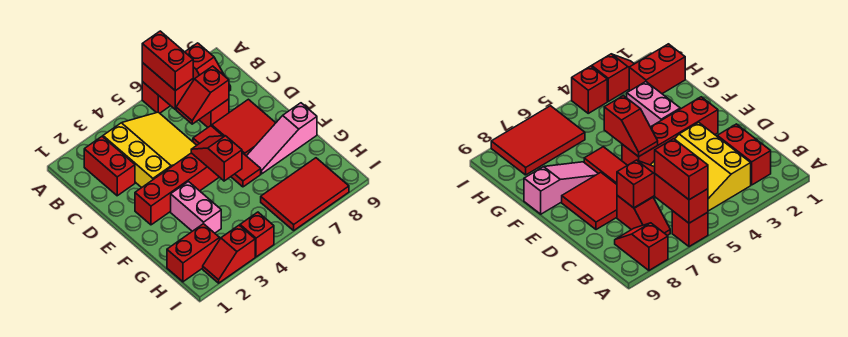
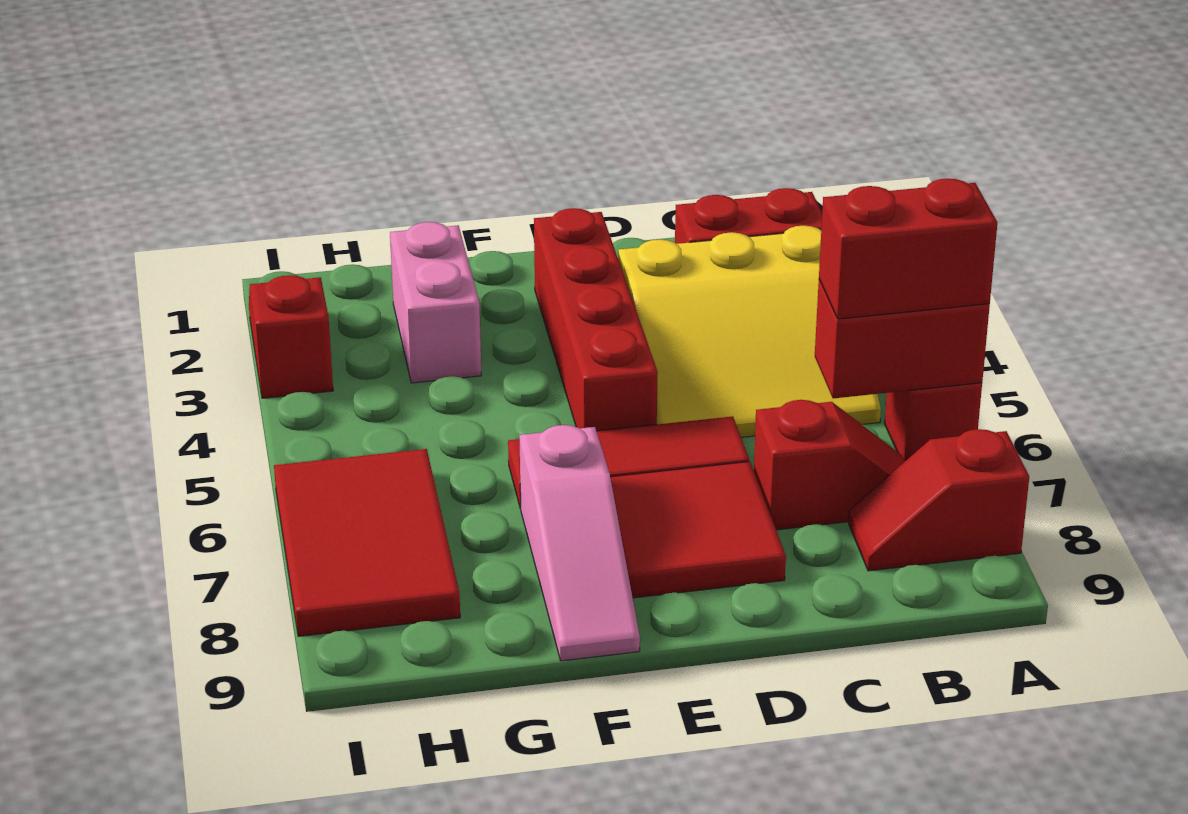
red slope C6:C7 level 2 top 7 -> none
red slope E5:F5 level 2 top F -> none
pink brick F3:G3 level 1 -> pink brick G2:G3 level 1
pink slope F7:F9 level 1 top 9 -> pink slope F7:F9 level 1 top 7
red brick H1:H2 level 1 -> none
red brick I4 level 1 -> none

